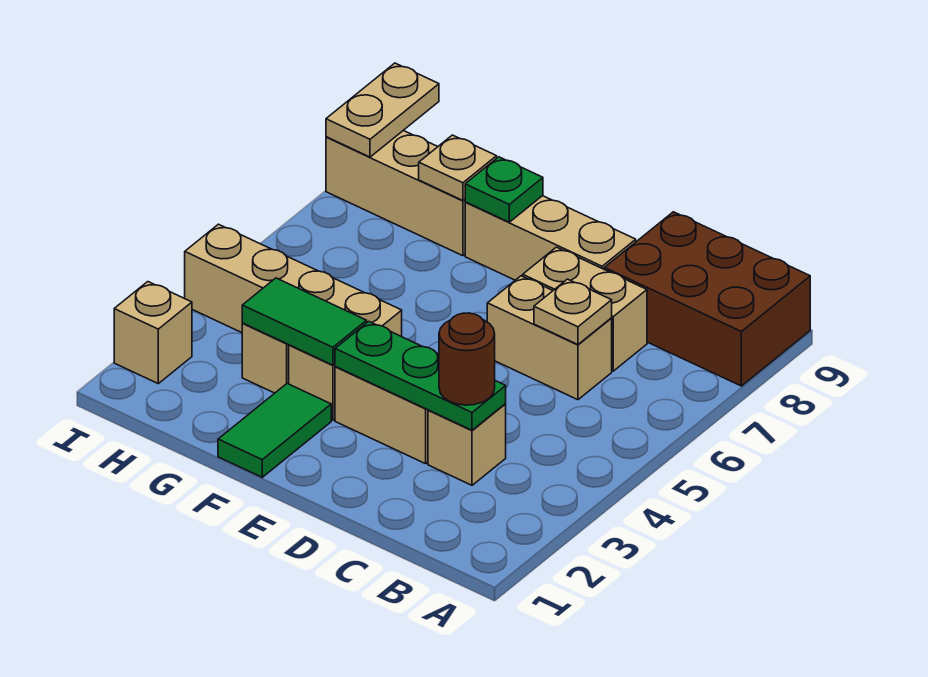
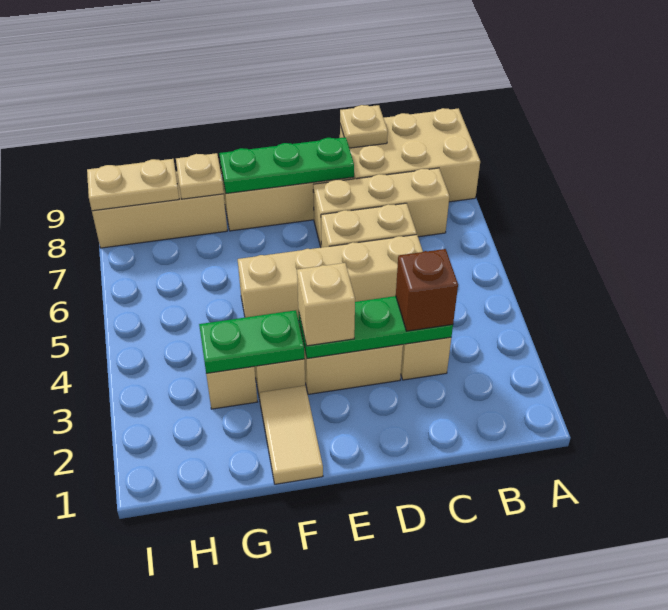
brown brick A8:C9 level 1 -> tan brick A8:C9 level 1
brown round brick C3 level 3 -> brown brick C3 level 3
tan plate C6 level 2 -> tan plate C9 level 2
tan brick C7:D7 level 1 -> tan brick B7:D7 level 1
green tile F1:F2 level 1 -> tan tile F1:F2 level 1
green tile F3:G3 level 2 -> green plate F3:G3 level 2
tan brick F4:I4 level 1 -> tan brick C5:F5 level 1
green plate F8 level 2 -> green plate D8:F8 level 2
tan brick I2 level 1 -> tan brick E3 level 3
tan plate I8:I9 level 2 -> tan plate H8:I8 level 2

